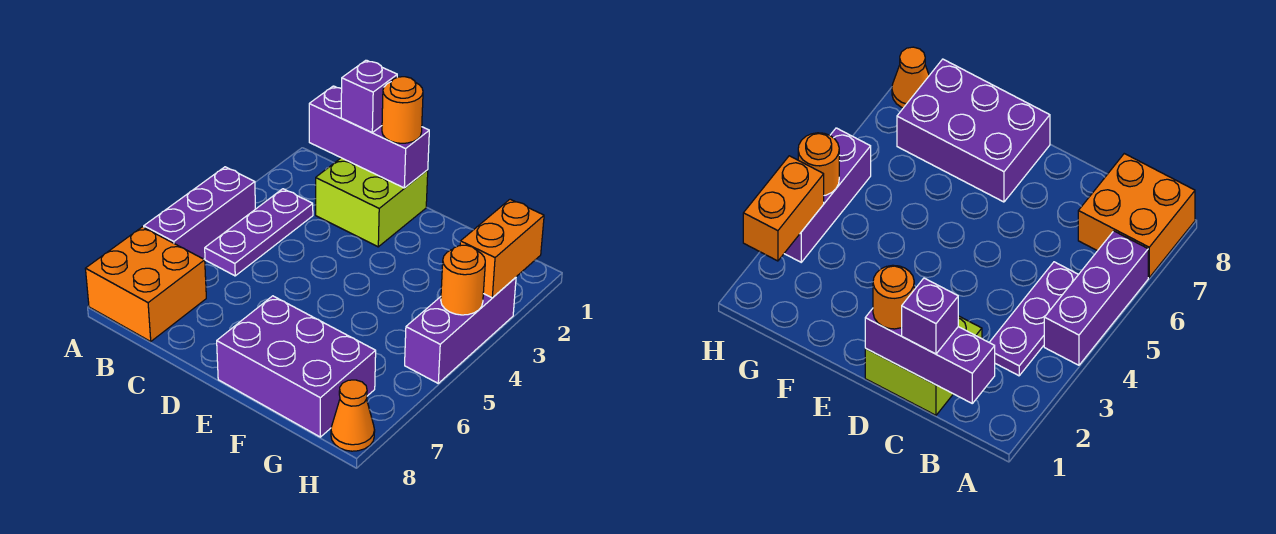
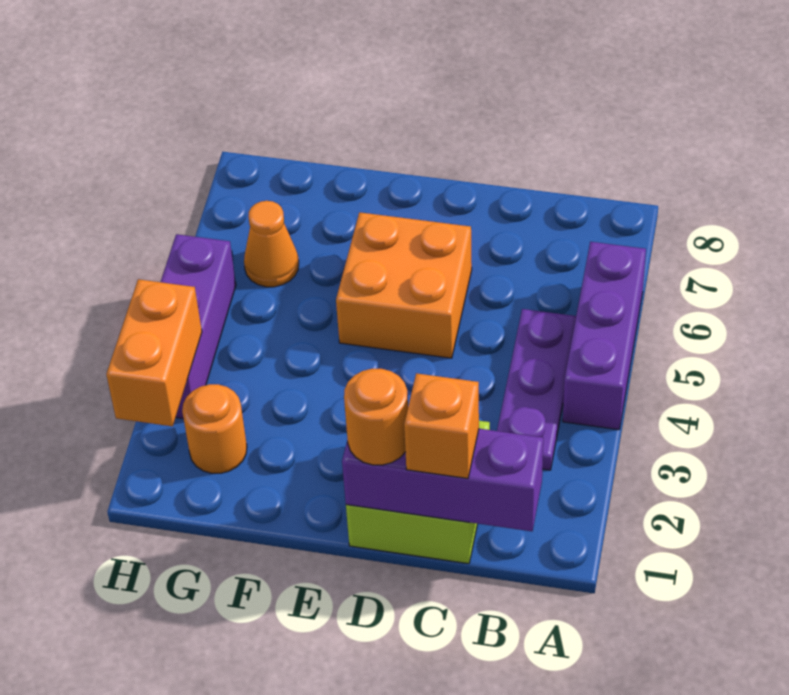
orange brick A7:B8 level 1 -> orange brick D5:E6 level 1
purple brick C1 level 3 -> orange brick C1 level 3
purple brick E7:G8 level 1 -> none
orange round brick H4 level 2 -> orange round brick G2 level 1
orange cone H8 level 1 -> orange cone G6 level 1

